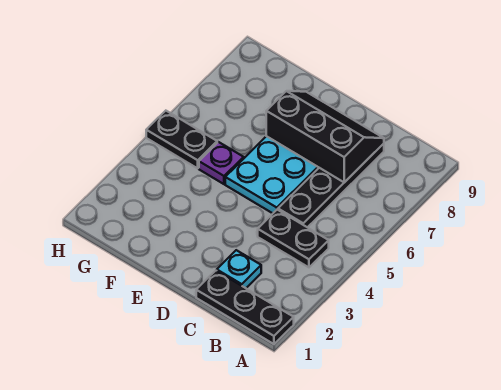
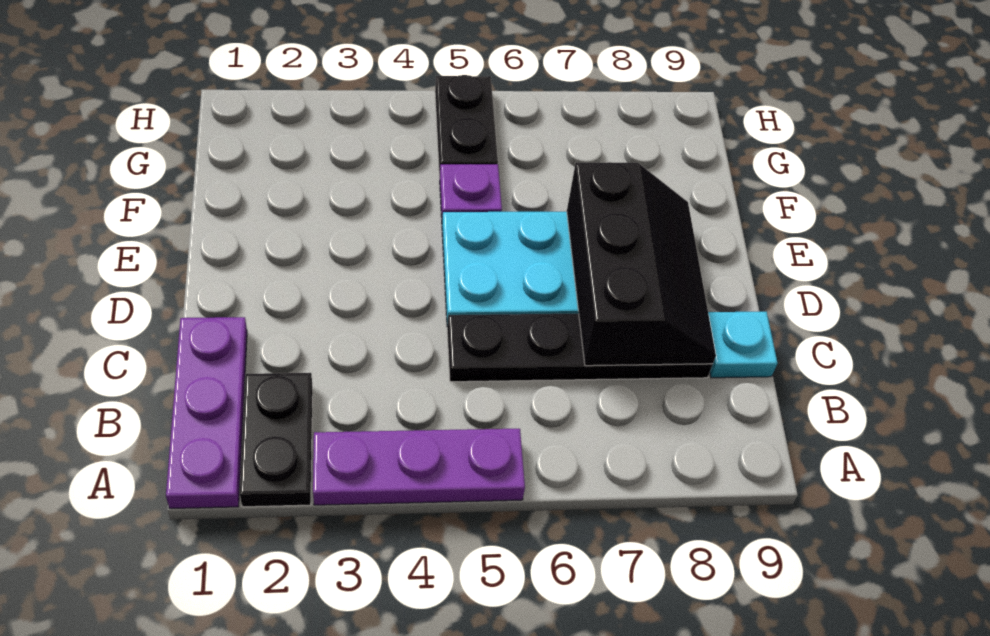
black plate A1:C1 level 1 -> purple plate A1:C1 level 1
none -> purple plate A3:A5 level 1
black plate B4:C4 level 1 -> black plate A2:B2 level 1
cyan plate C2 level 1 -> cyan plate C9 level 1

